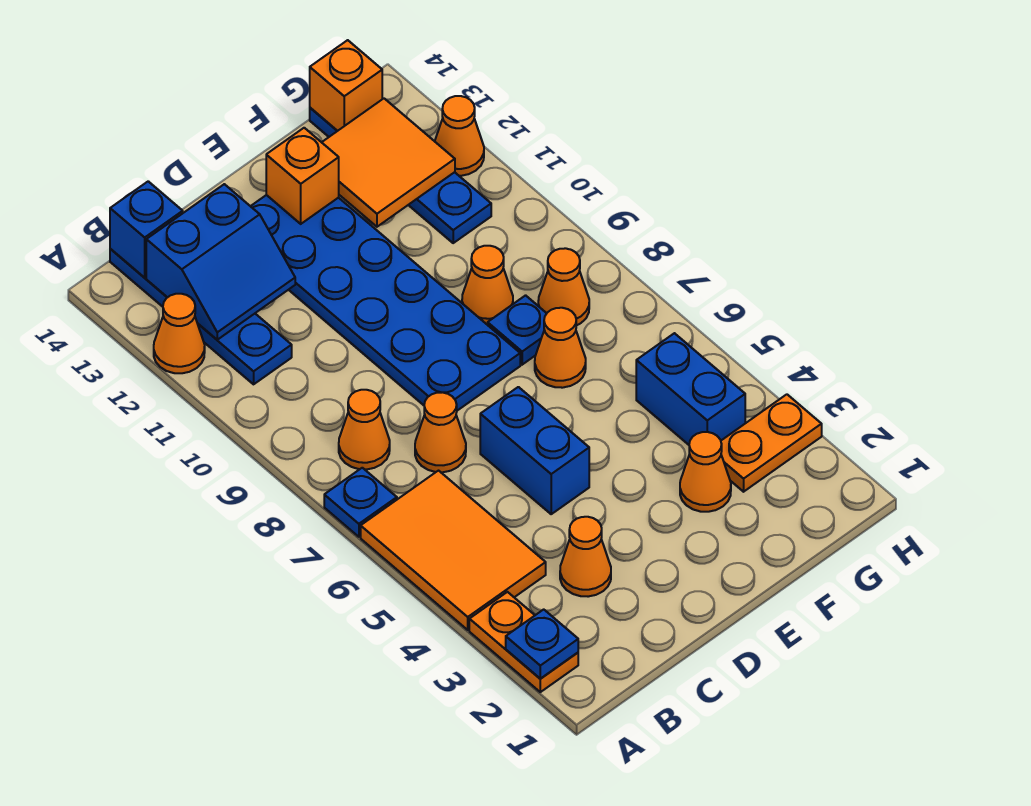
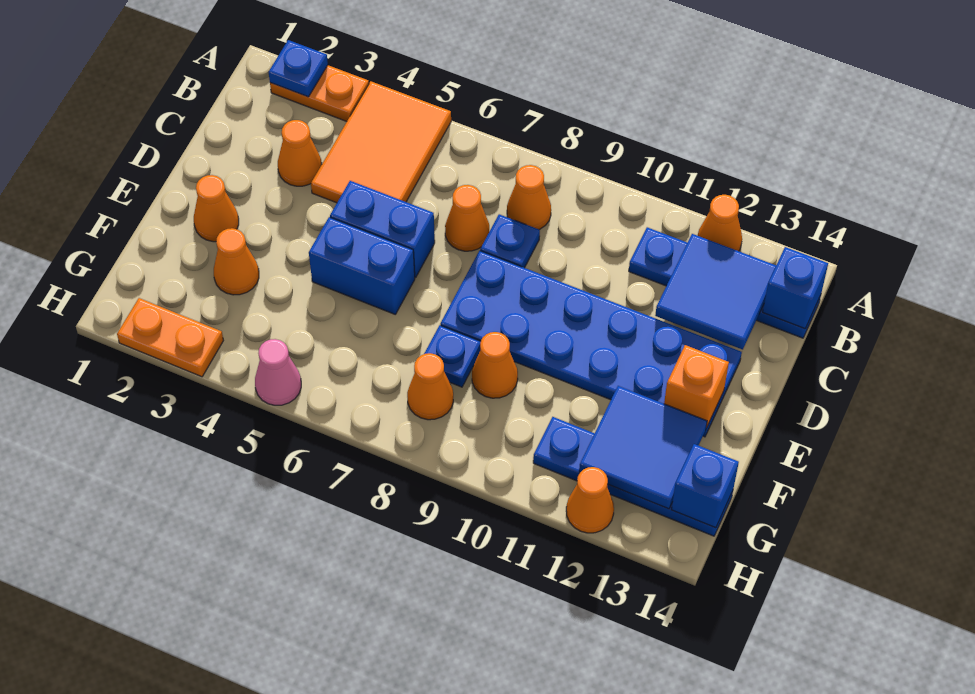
orange tile A4:B6 level 1 -> orange tile A4:C5 level 1
blue plate A7 level 1 -> blue plate C8 level 1
blue slope B12:C13 level 2 top 13 -> blue tile B12:C13 level 2
orange cone F7 level 1 -> orange cone E2 level 1
orange tile F12:G13 level 2 -> blue tile F12:G13 level 2
orange plate G3:H3 level 1 -> orange plate H2:H3 level 1
blue brick G4:G5 level 1 -> blue brick E5:E6 level 1
orange brick G14 level 2 -> blue brick G14 level 2
none -> pink cone H5 level 1

